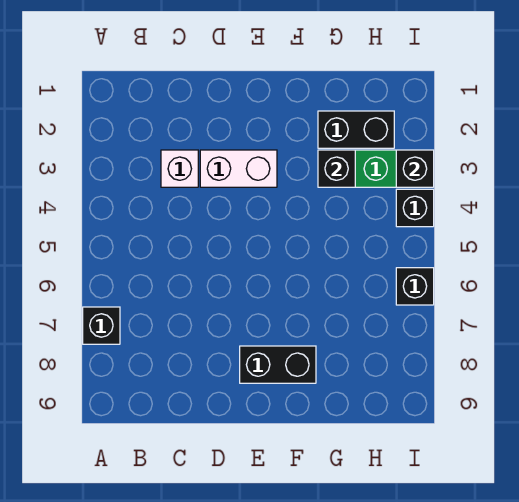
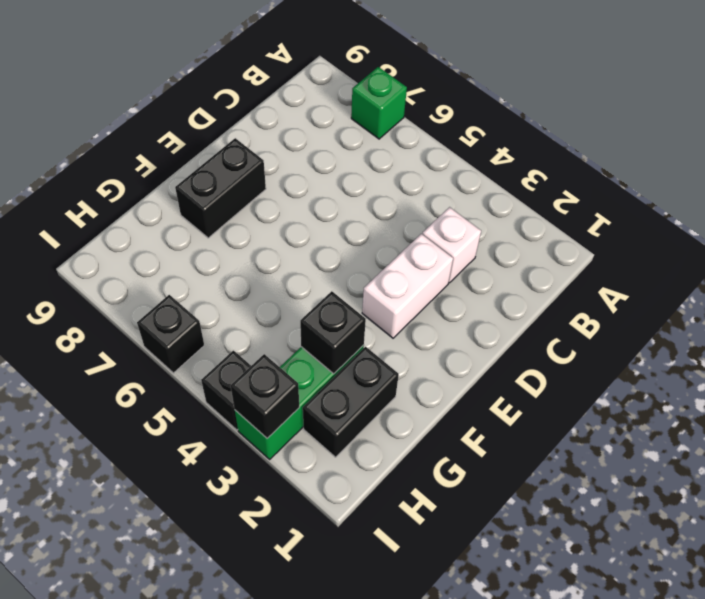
black brick A7 level 1 -> green brick A7 level 1

